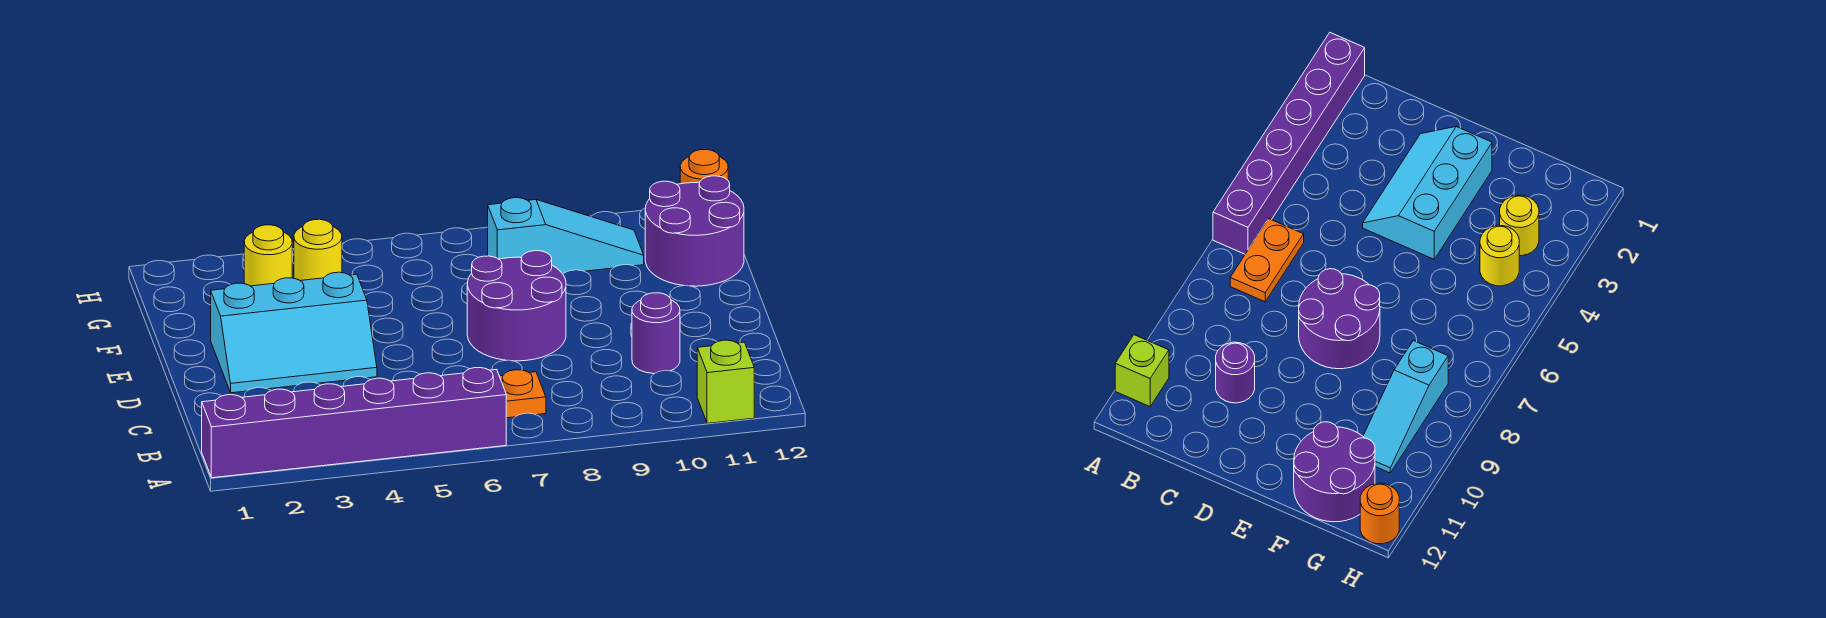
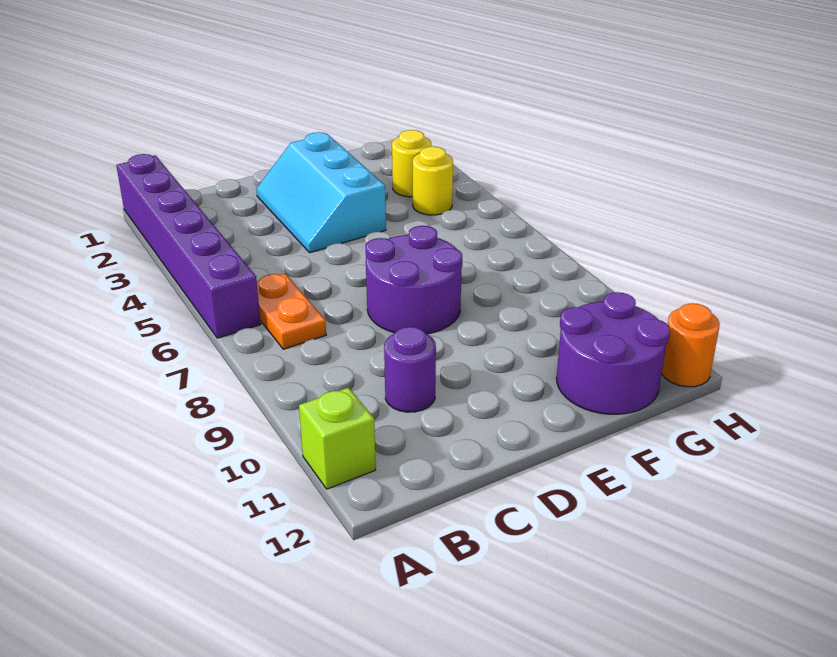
cyan slope G8:G10 level 1 top 8 -> none

